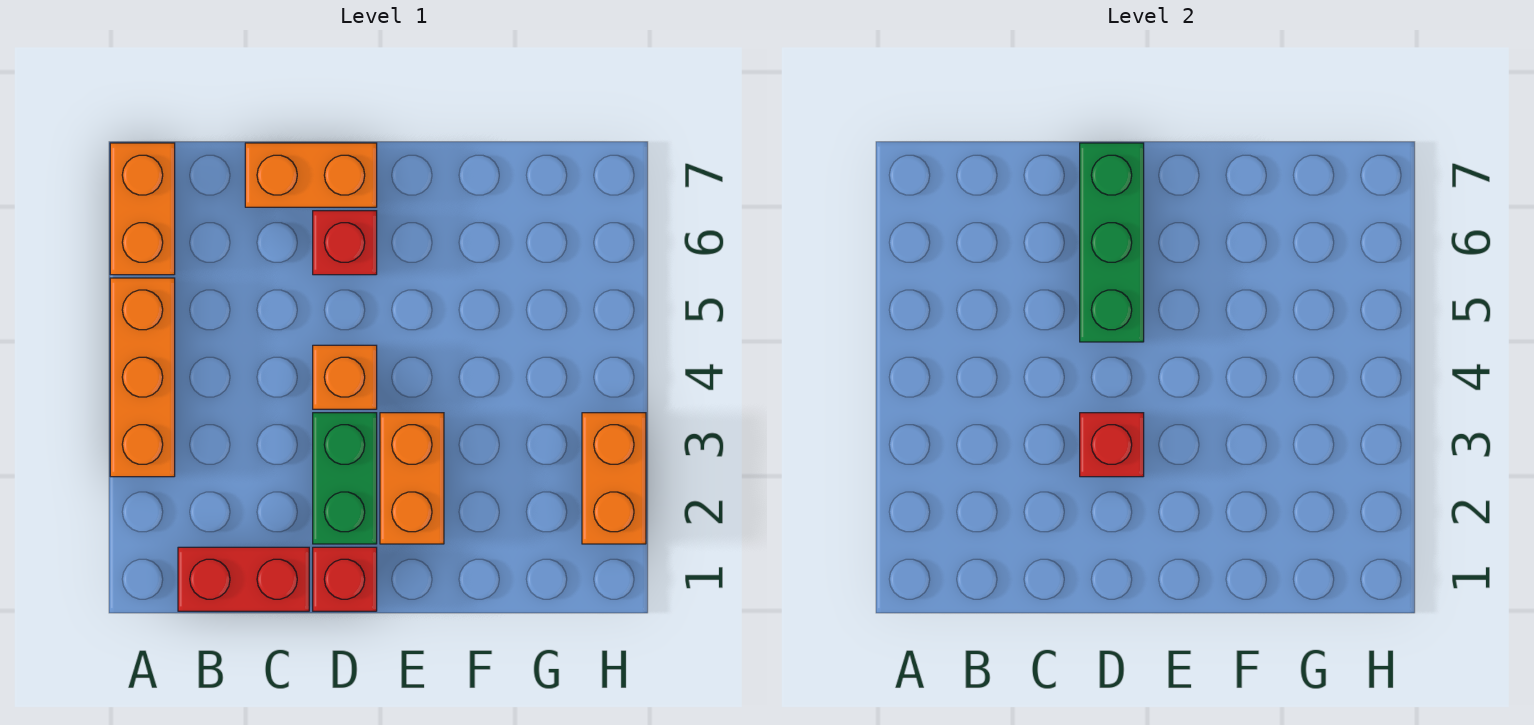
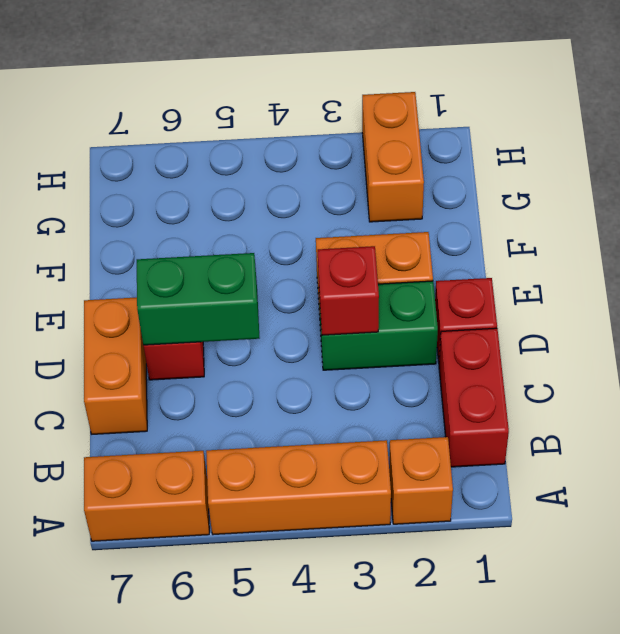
orange brick D4 level 1 -> orange brick A2 level 1
green brick D5:D7 level 2 -> green brick D5:D6 level 2
orange brick H2:H3 level 1 -> orange brick G2:H2 level 1

